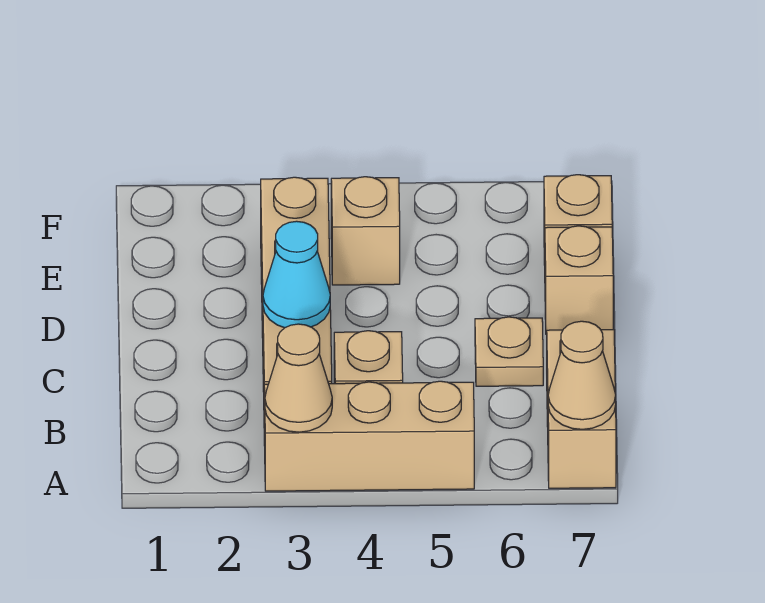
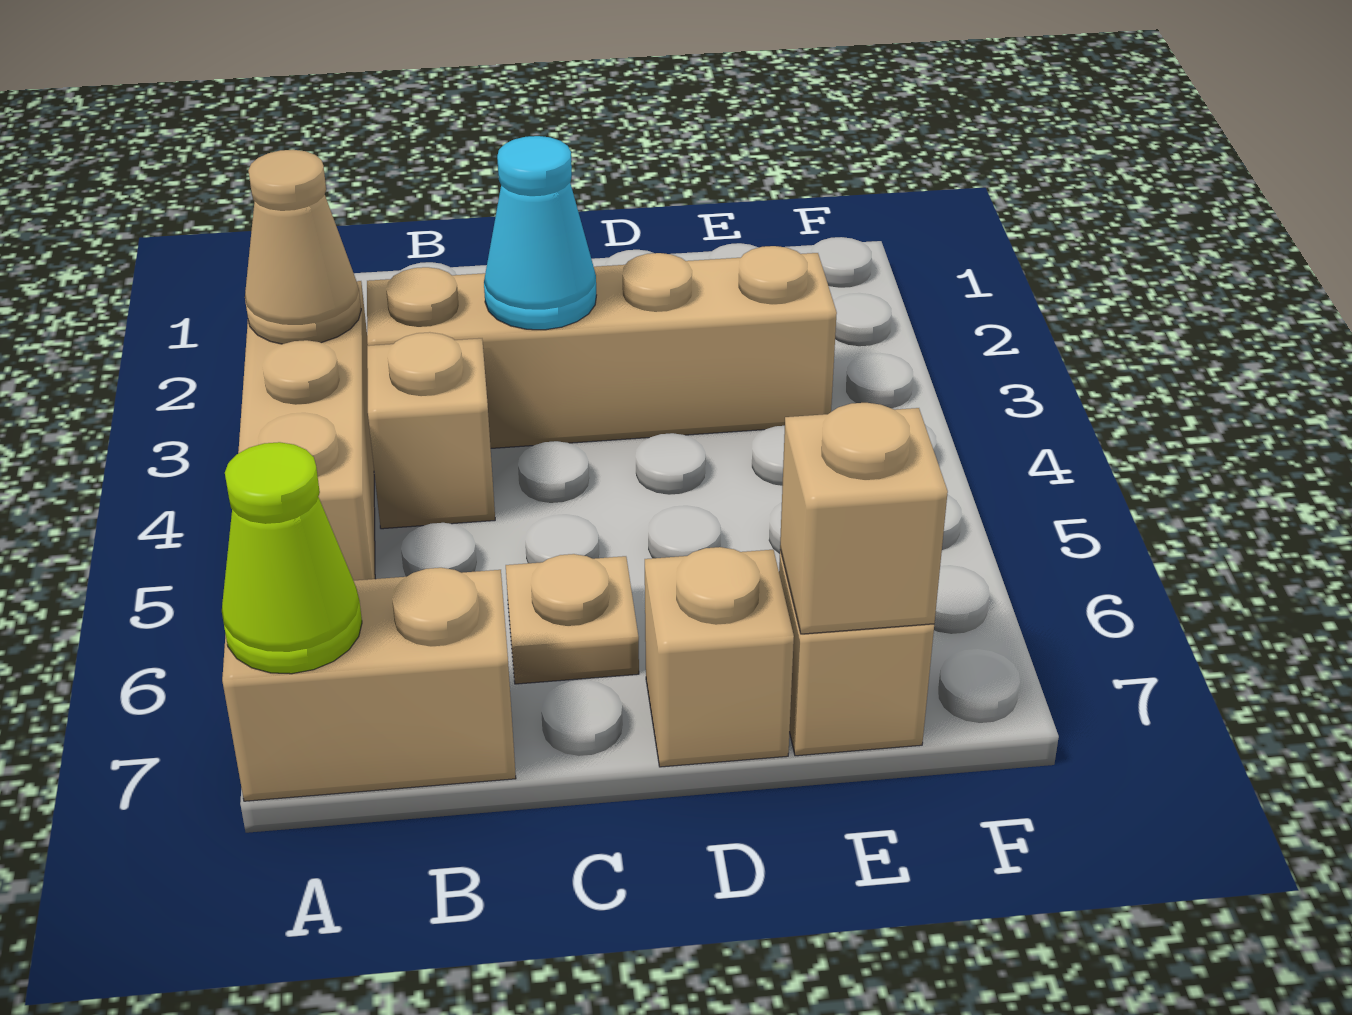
tan cone A7 level 2 -> lime cone A7 level 2
tan brick E4 level 1 -> tan brick E7 level 2

